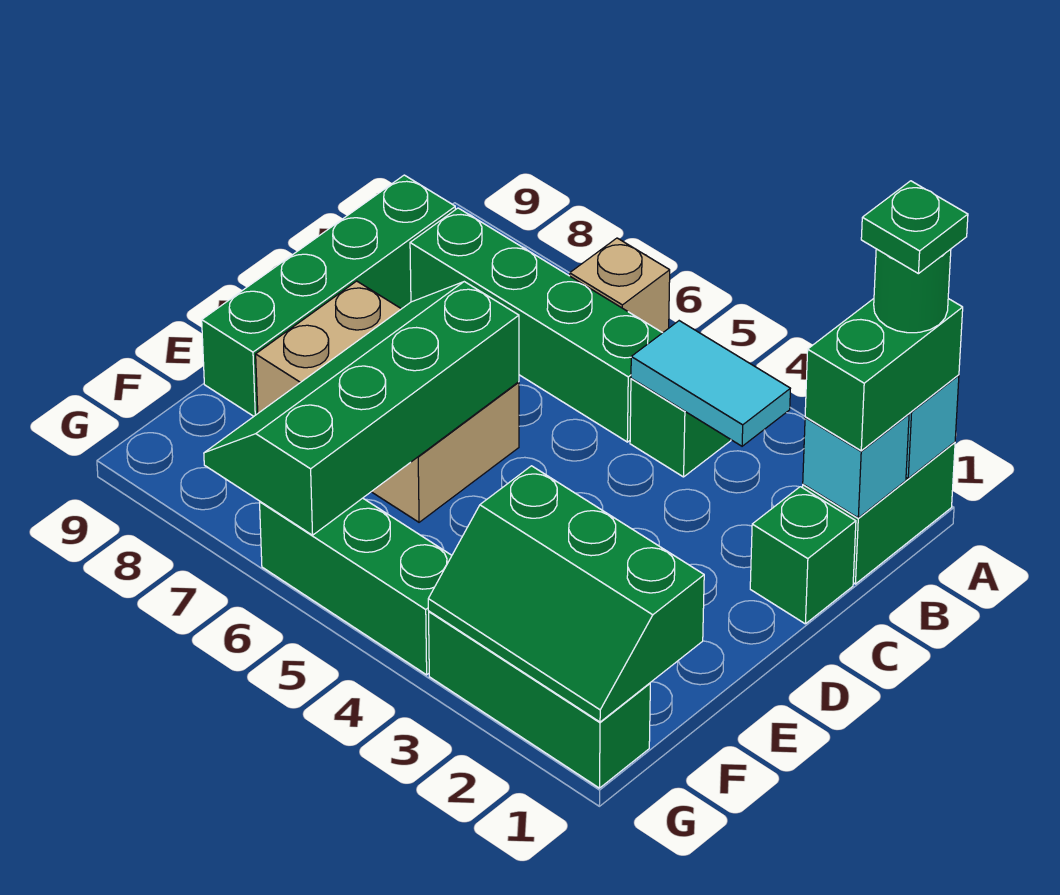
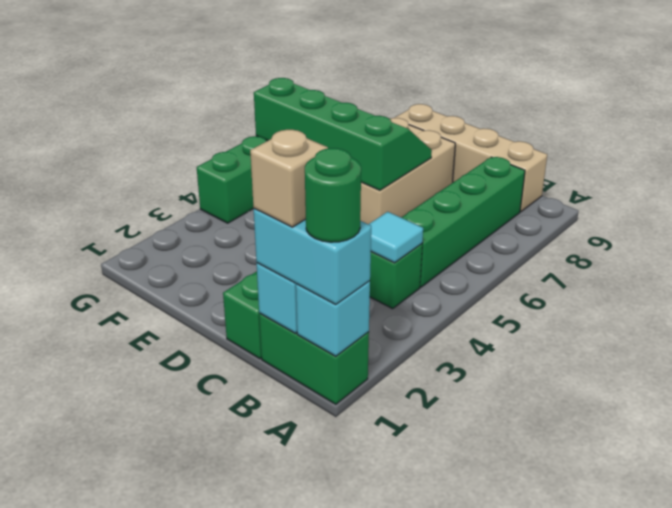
green brick A1:B1 level 3 -> cyan brick A1:B1 level 3
green plate A1 level 5 -> none
tan brick A6 level 1 -> tan brick B1 level 4
cyan tile B3:B4 level 2 -> cyan tile B4 level 2
green brick B9:E9 level 1 -> tan brick B9:E9 level 1
green slope F1:G3 level 2 top F -> none
green brick G1:G3 level 1 -> none

